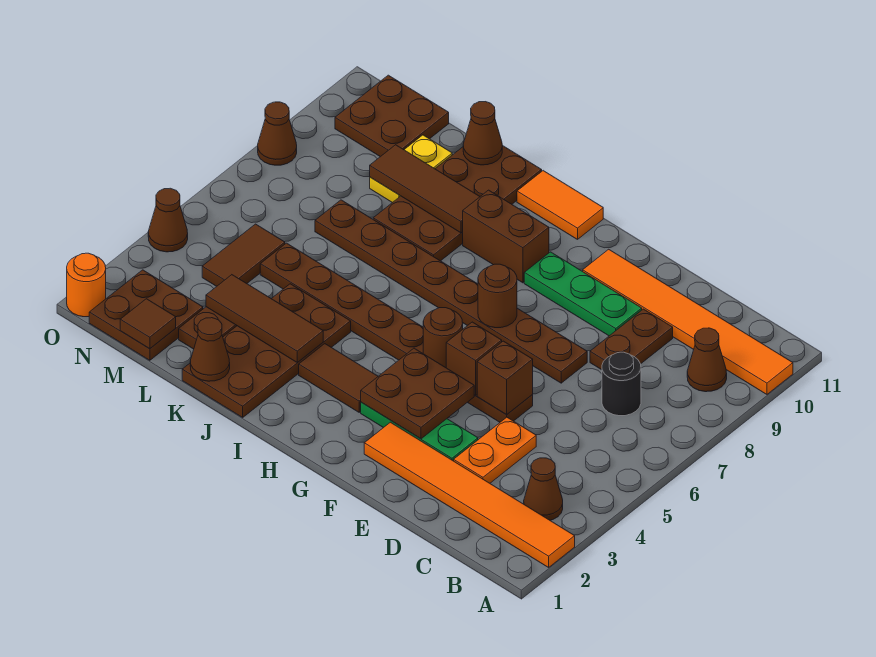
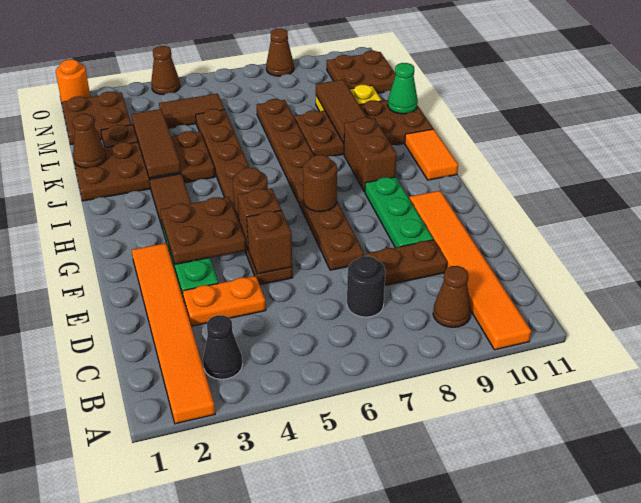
brown cone B3 level 1 -> black cone B3 level 1
brown cone K11 level 2 -> green cone K11 level 2
brown tile M1 level 2 -> none

